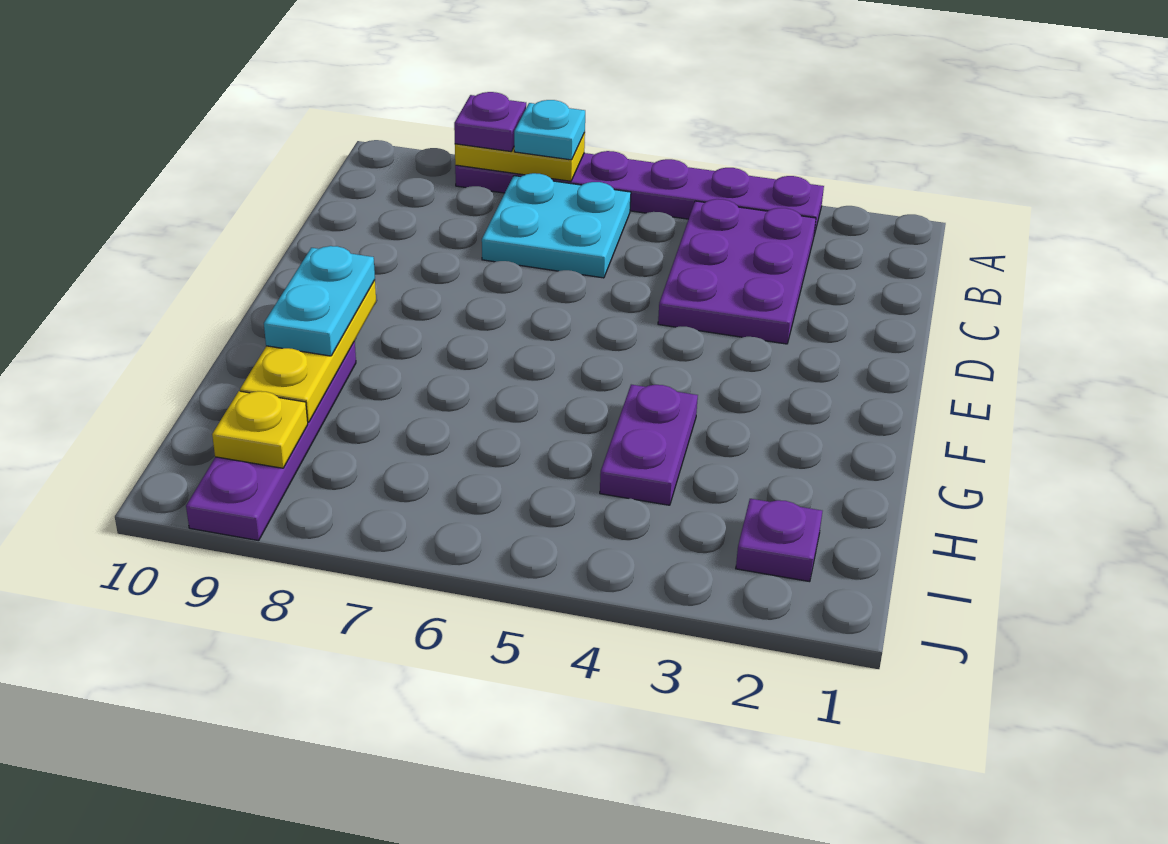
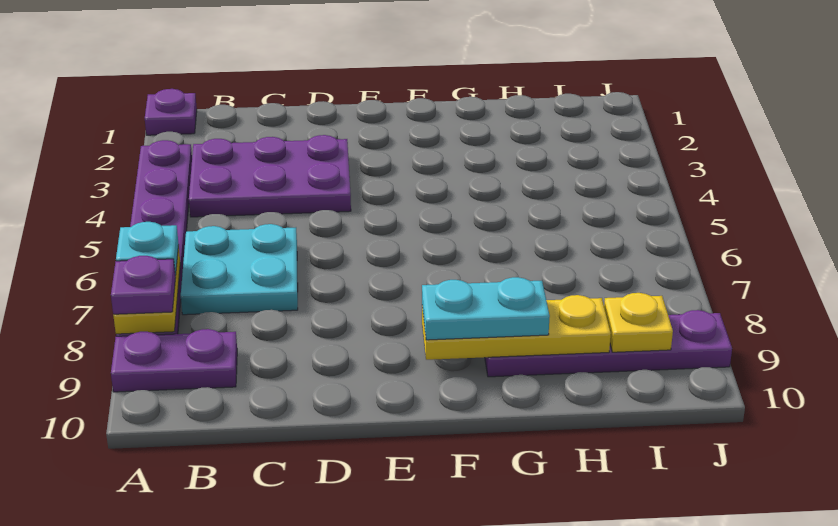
purple plate G4:H4 level 1 -> purple plate A9:B9 level 1
purple plate I2 level 1 -> purple plate A1 level 1

